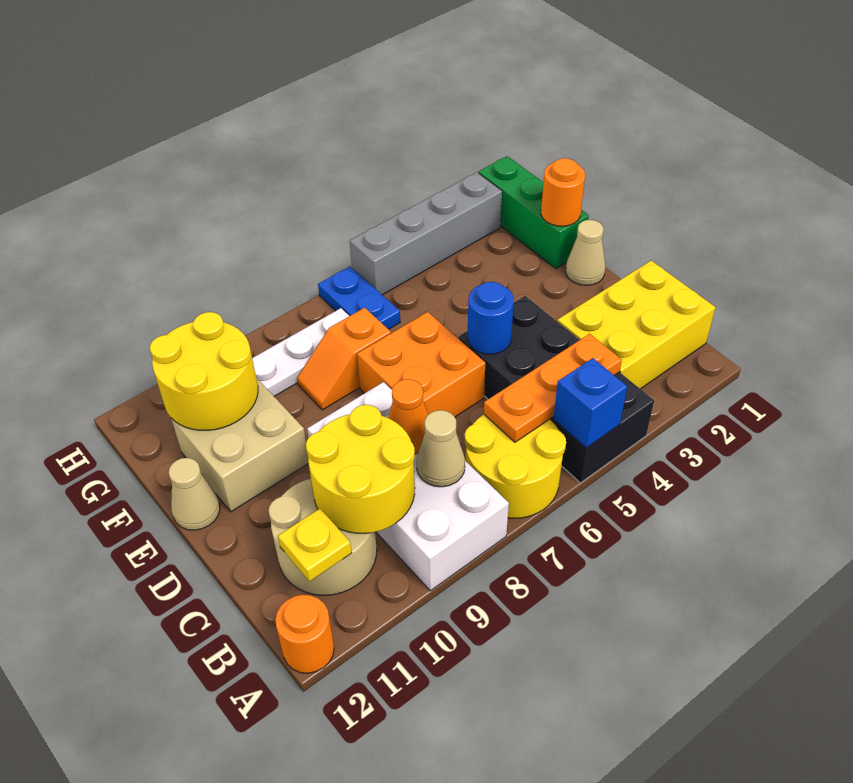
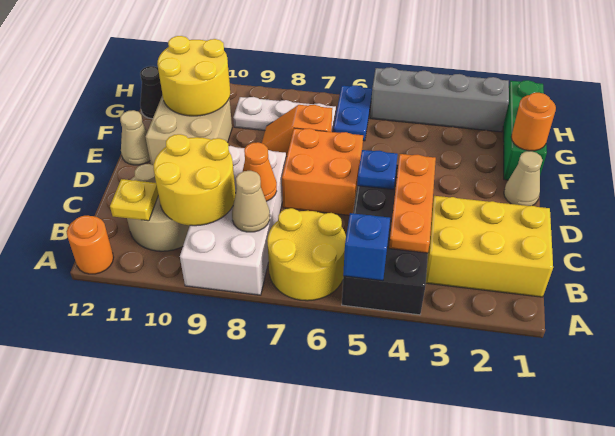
orange plate B4:B6 level 2 -> orange plate B4:D4 level 2
blue round brick D5 level 2 -> blue plate D5 level 2
none -> black cone G12 level 1

